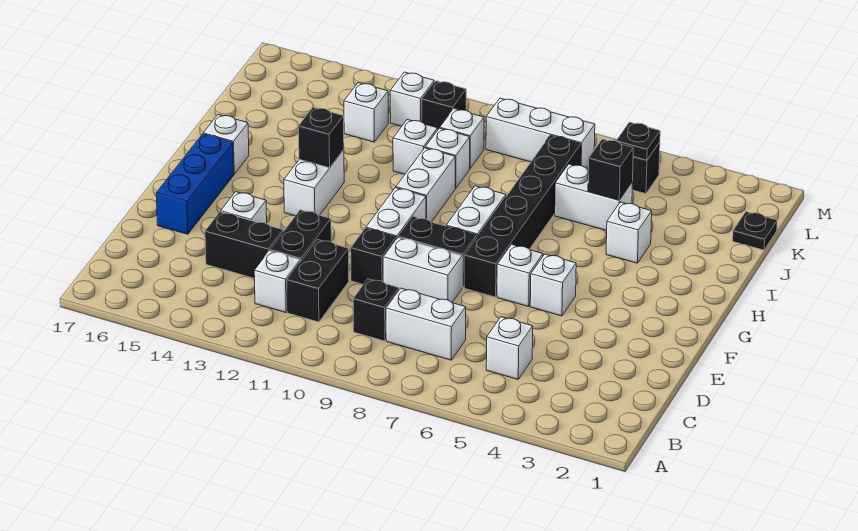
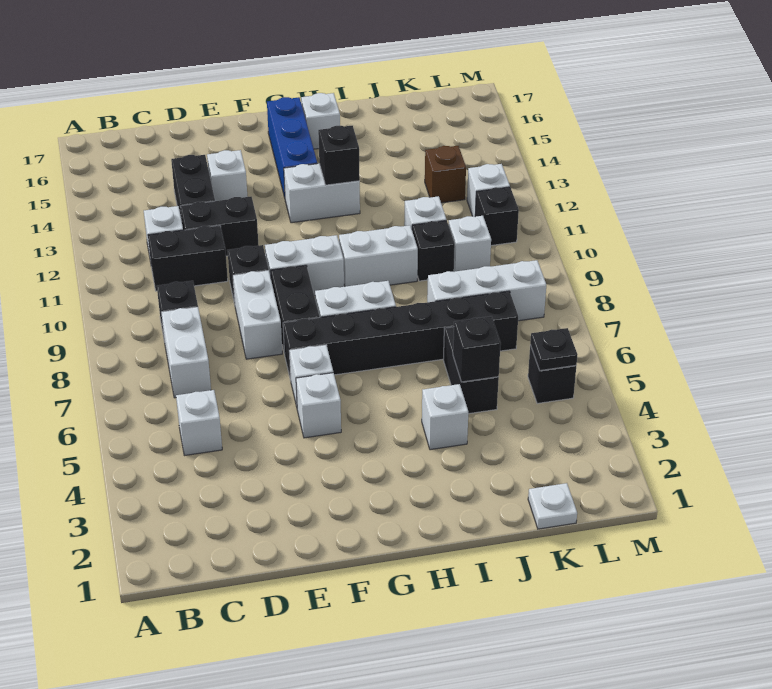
blue brick E16:G16 level 1 -> blue brick G14:G16 level 1
white brick J5:J6 level 1 -> black brick J5:J6 level 1
white brick J10 level 1 -> black brick J10 level 1
black plate K1 level 1 -> white plate K1 level 1
white brick K13 level 1 -> brown brick K13 level 1
white brick L7:L9 level 1 -> white brick J8:L8 level 1

